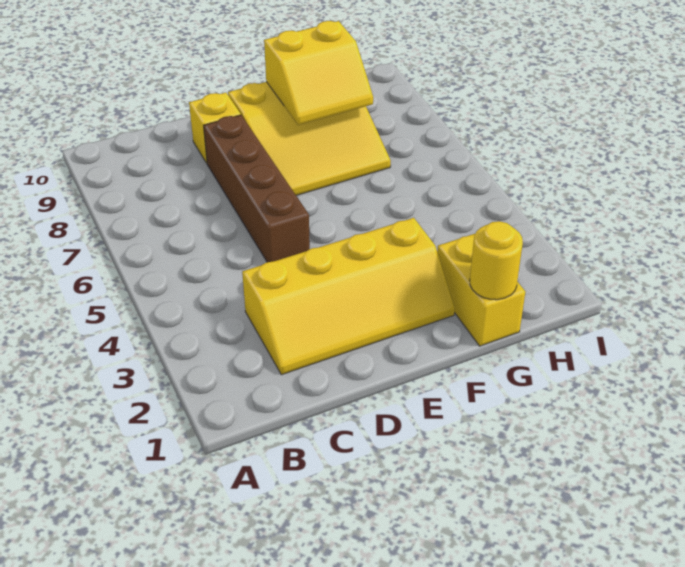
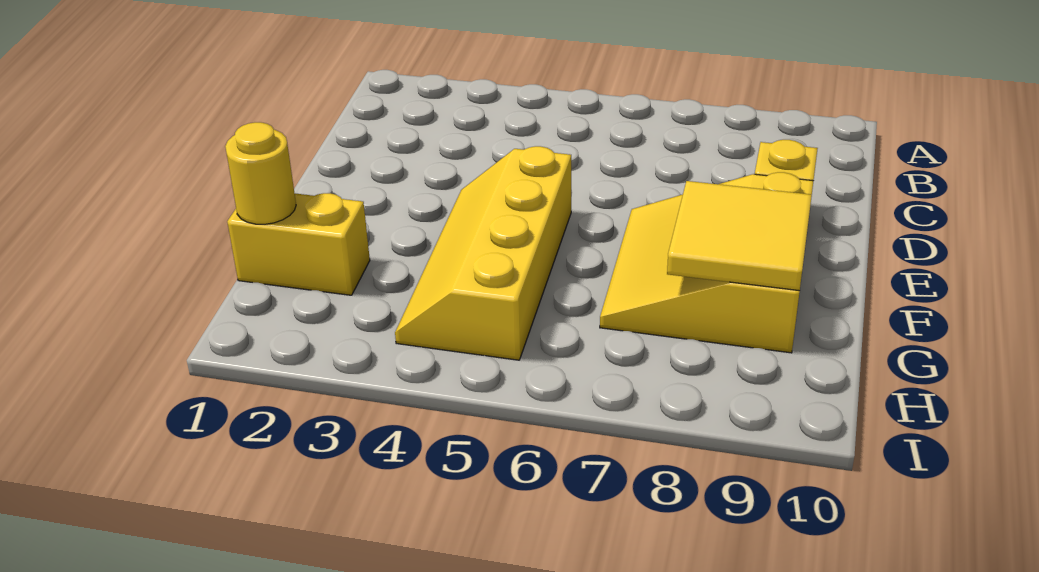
yellow slope C2:F3 level 1 top 3 -> yellow slope E4:H5 level 1 top 5
brown brick D5:D8 level 1 -> none
yellow slope F8:G9 level 2 top 9 -> yellow tile F8:G9 level 2

